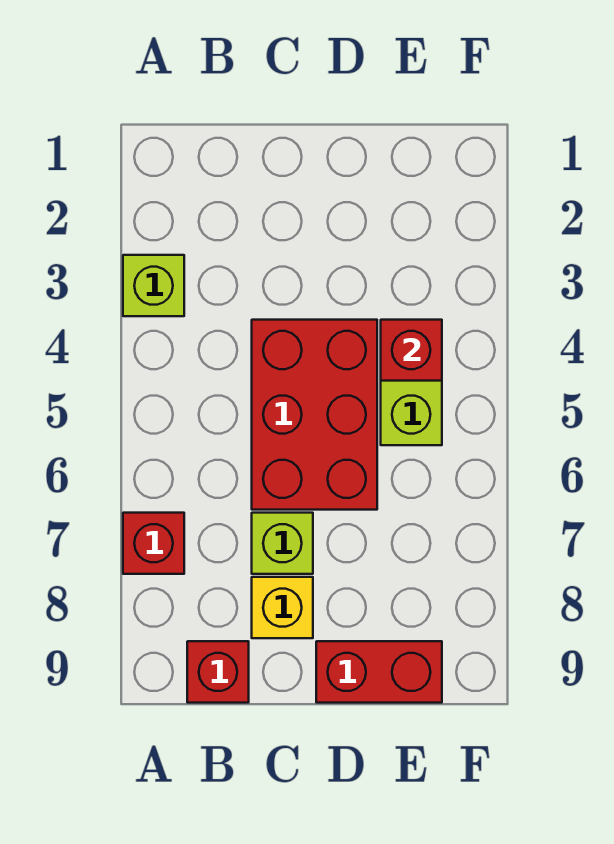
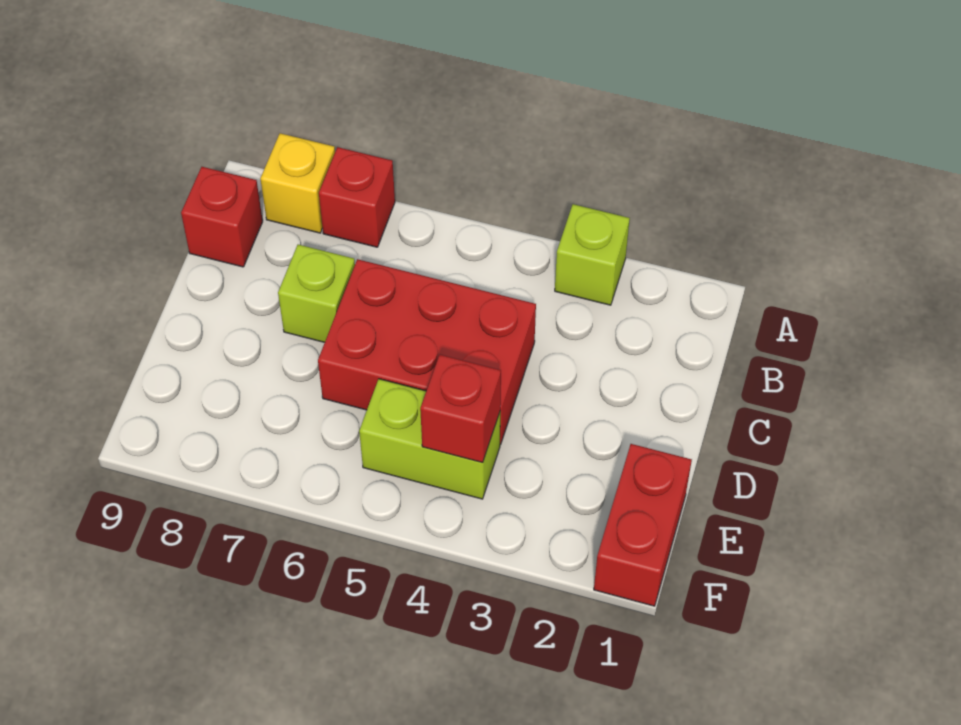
yellow brick C8 level 1 -> yellow brick A8 level 1
red brick D9:E9 level 1 -> red brick E1:F1 level 1

